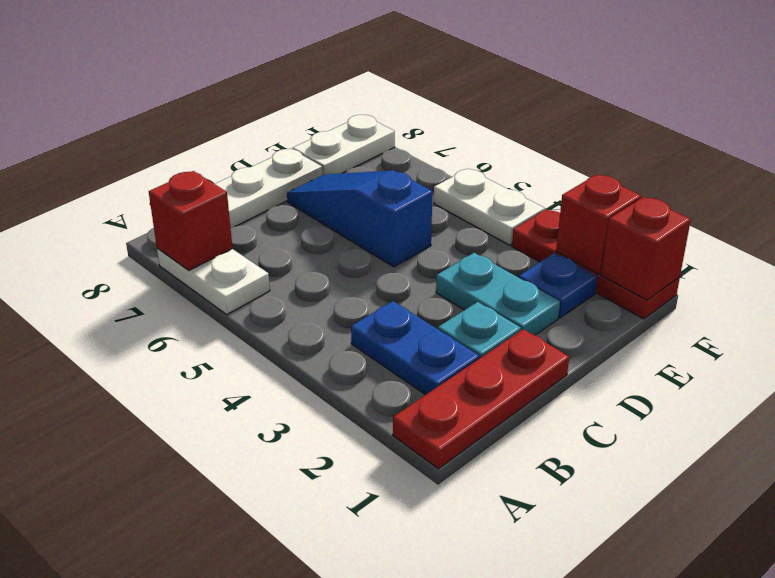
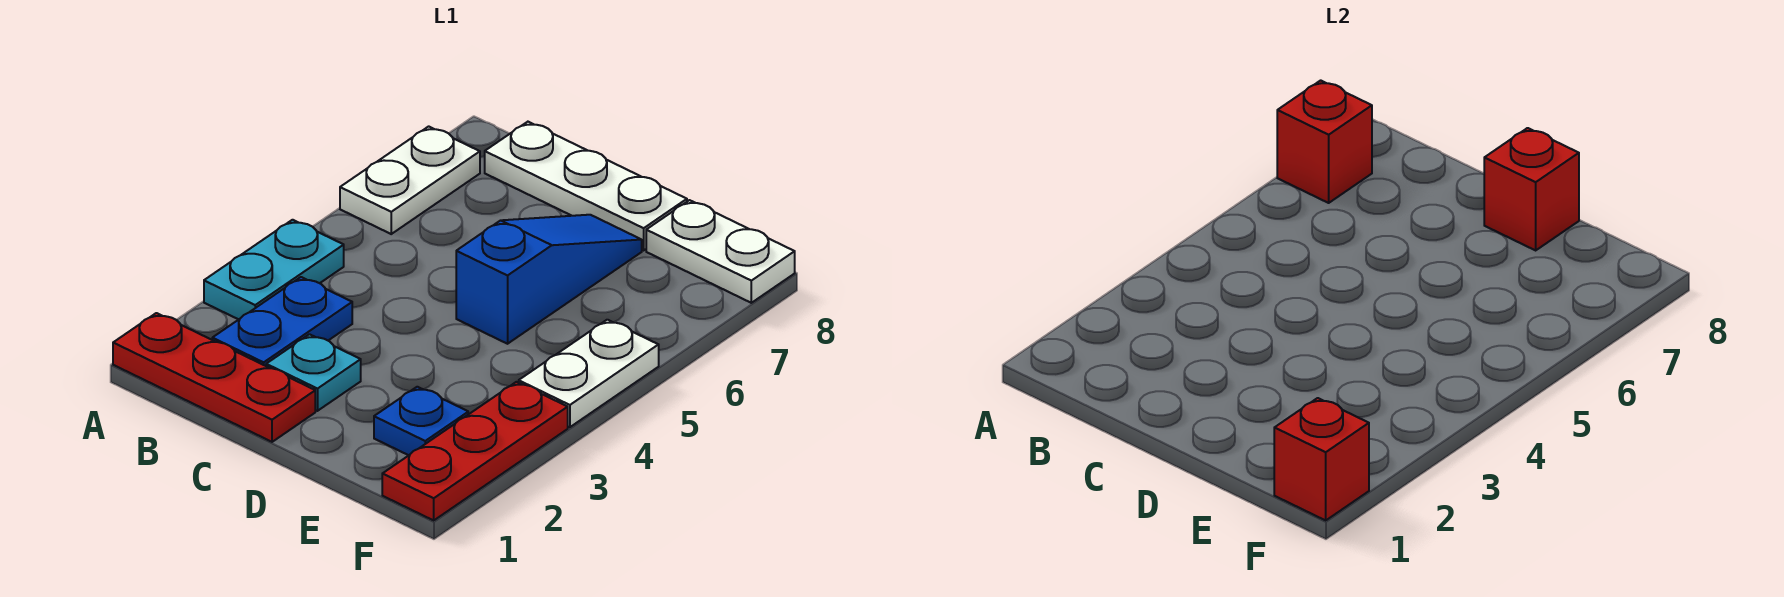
cyan plate D2:D3 level 1 -> cyan plate A3:A4 level 1
red brick F2 level 2 -> red brick D8 level 2

